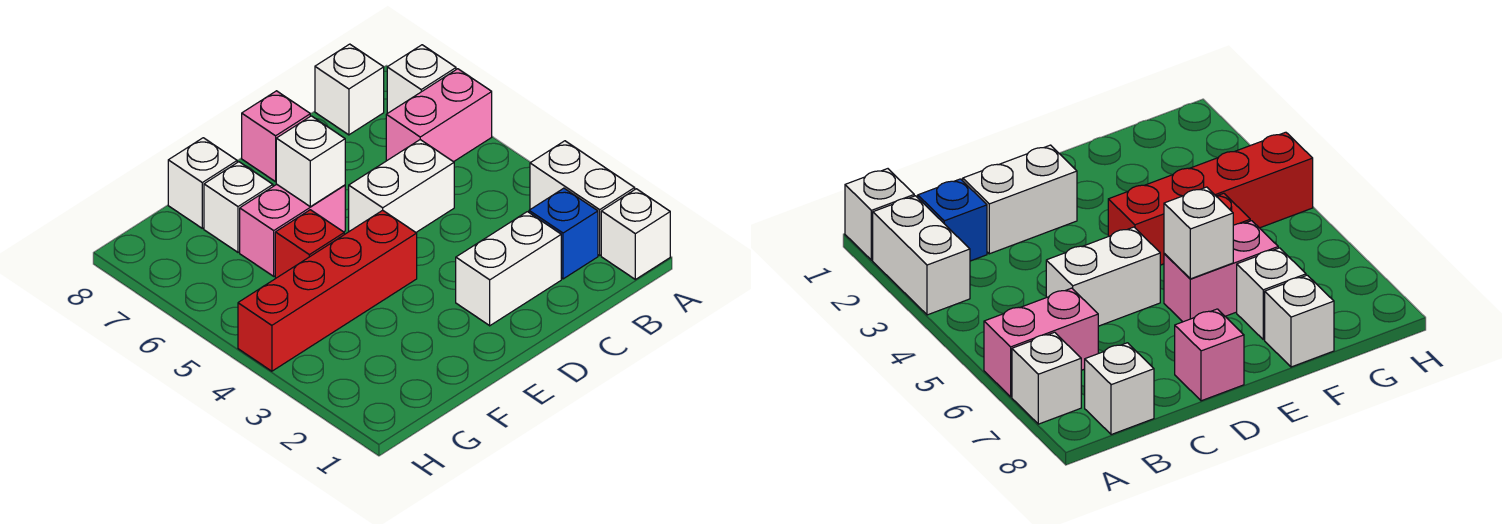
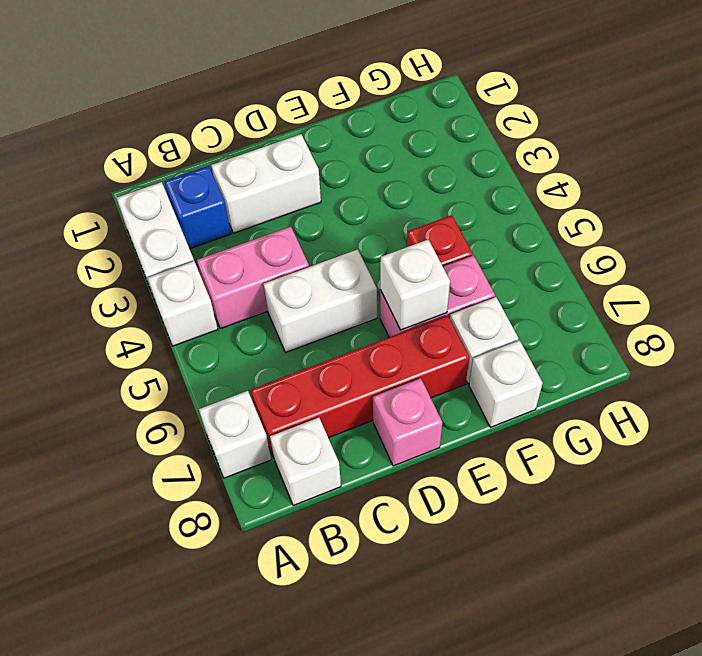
white brick A1 level 1 -> white brick A4 level 1
pink brick A6:B6 level 1 -> pink brick B4:C4 level 1
red brick E4:H4 level 1 -> red brick B7:E7 level 1

